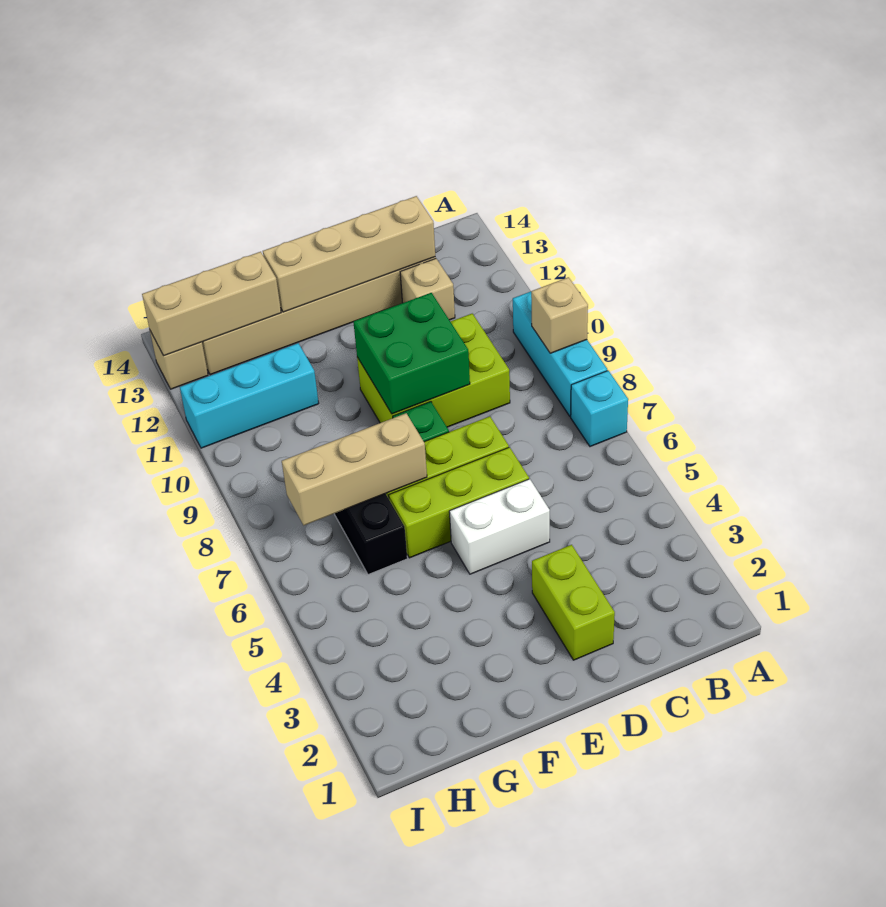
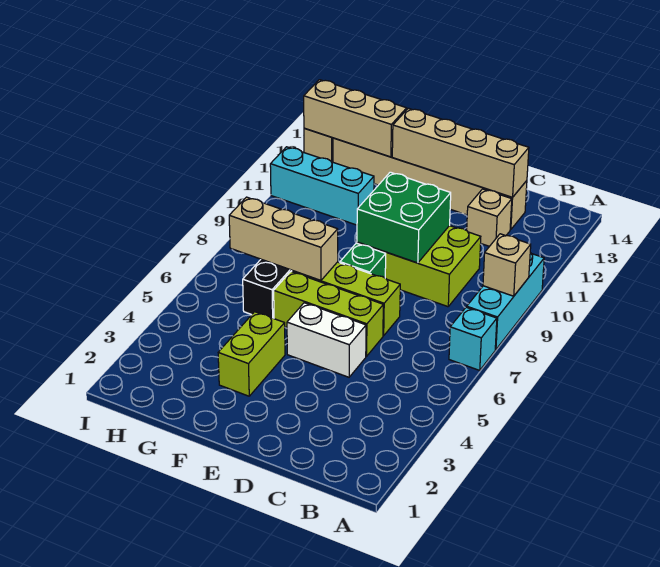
lime brick D2:D3 level 1 -> lime brick F3:F4 level 1

